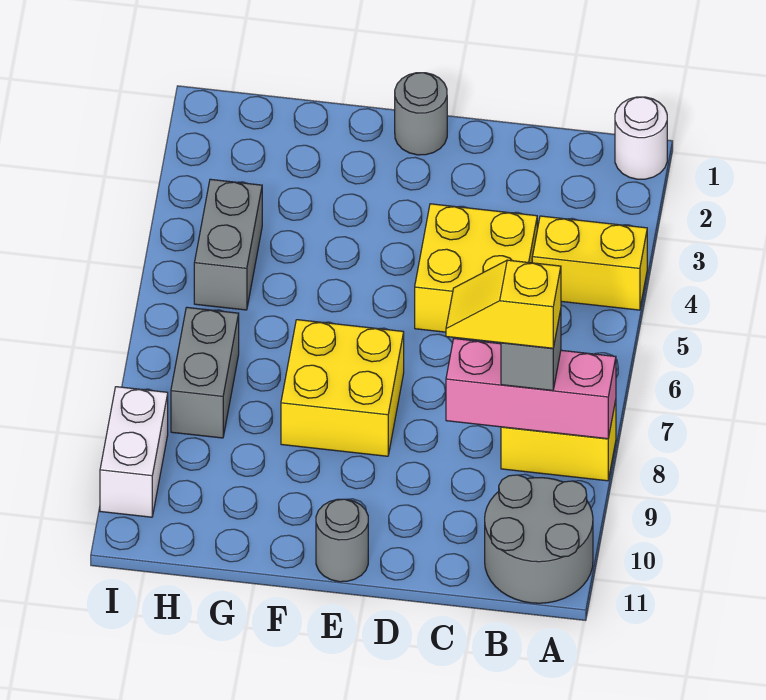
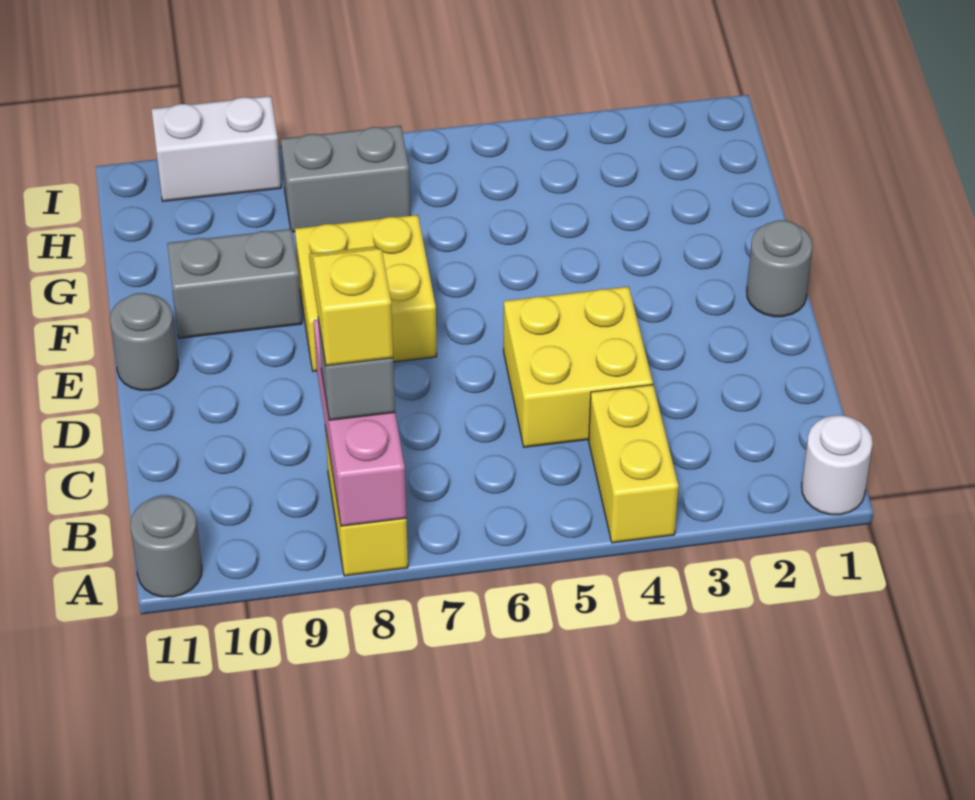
grey round brick A10:B11 level 1 -> grey round brick A11 level 1
grey brick H4:H5 level 1 -> grey brick F9:F10 level 1

